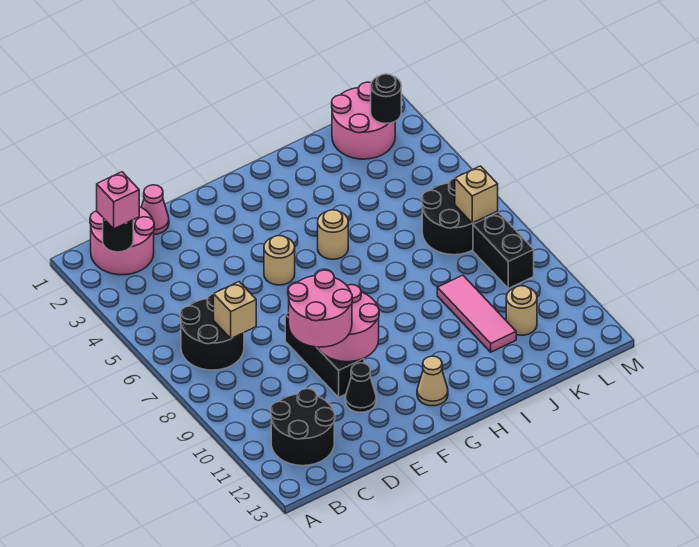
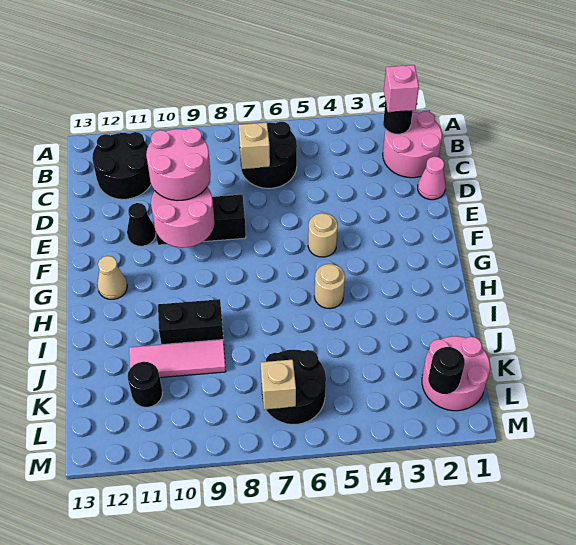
tan round brick K11 level 1 -> black round brick K11 level 1
black brick L8:L9 level 1 -> black brick I9:I10 level 1

